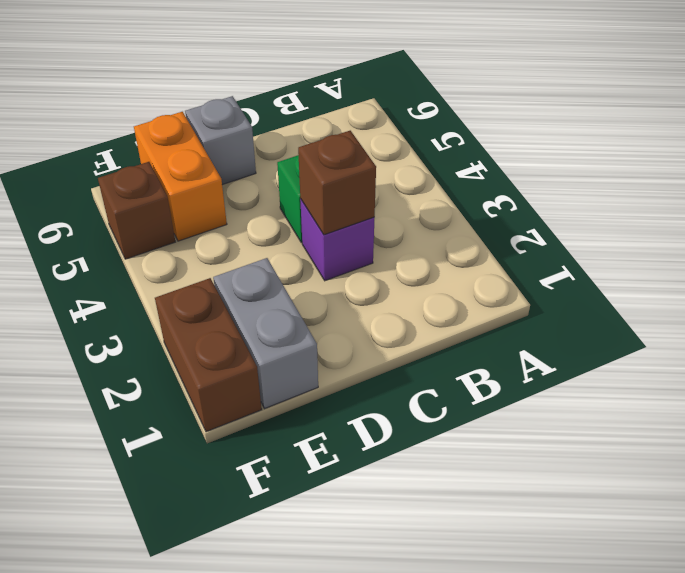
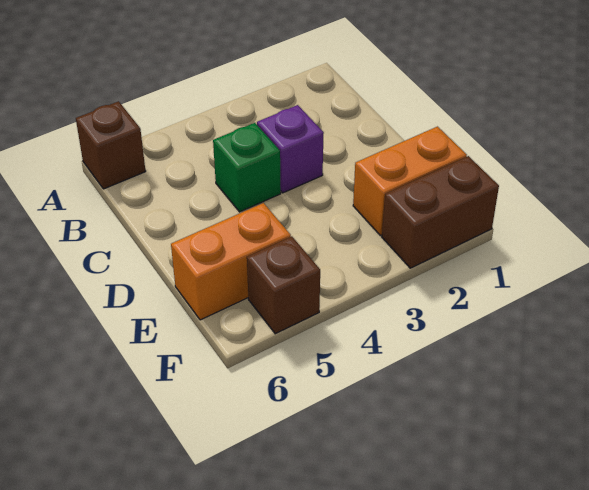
brown brick C3 level 2 -> brown brick A6 level 1
grey brick D6 level 1 -> none
grey brick E1:E2 level 1 -> orange brick E1:E2 level 1

